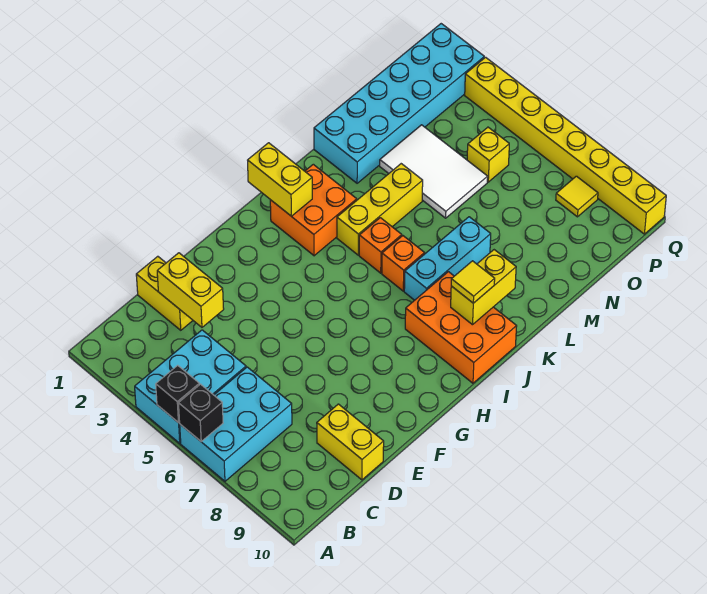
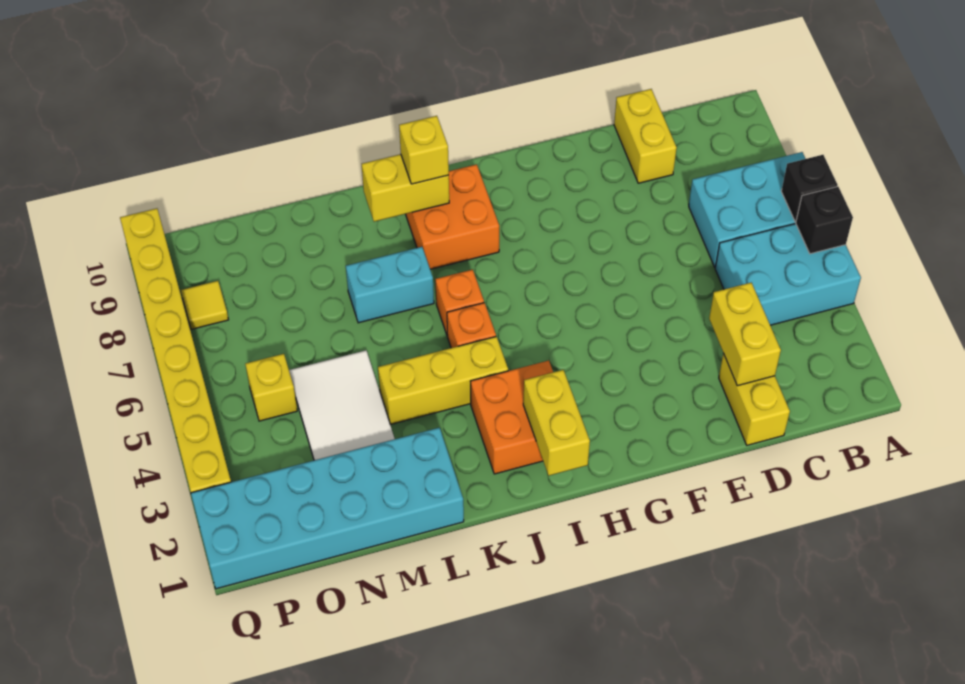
orange brick I8:J10 level 1 -> orange brick I8:J9 level 1
cyan brick J7:L7 level 1 -> cyan brick K7:L7 level 1
yellow tile J9 level 3 -> yellow brick J9 level 3

